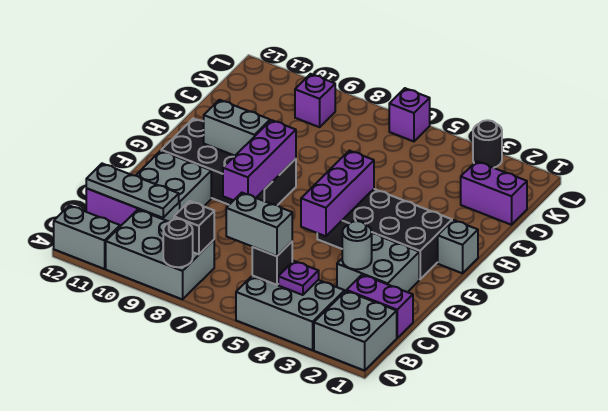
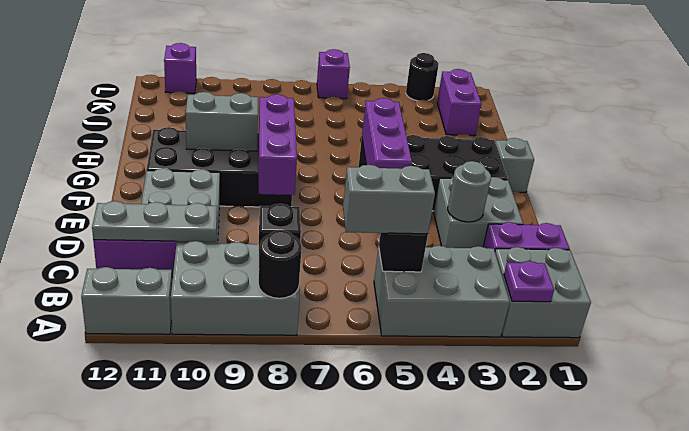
purple plate B4 level 2 -> purple plate A2 level 2
purple brick J1:J2 level 1 -> purple brick J2:K2 level 1
purple brick K9 level 1 -> purple brick L11 level 1

